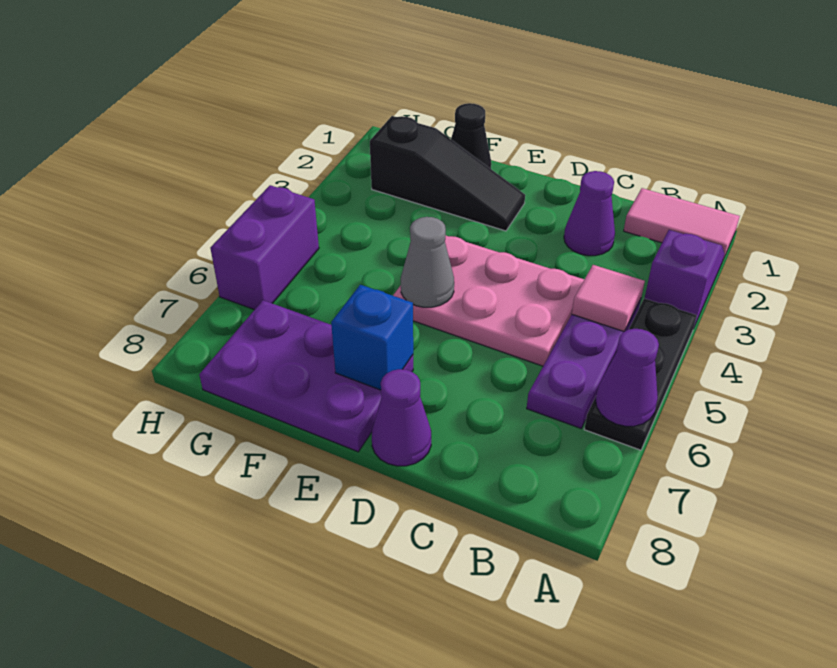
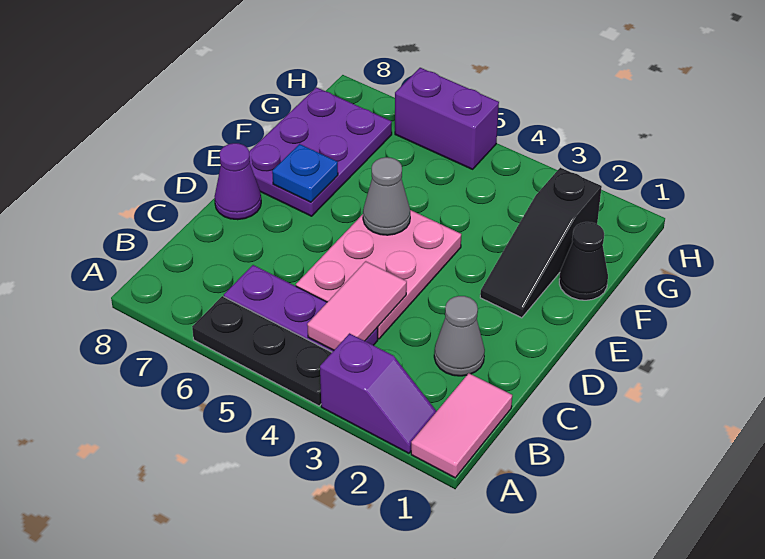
purple cone A6 level 2 -> none
pink tile B4 level 2 -> pink tile B4:C4 level 2
purple cone C2 level 1 -> grey cone C2 level 1
blue brick E7 level 2 -> blue plate E7 level 2

